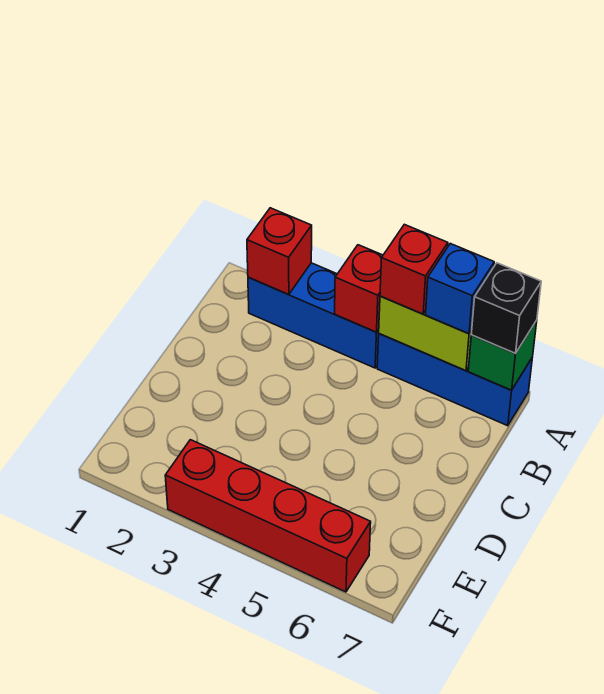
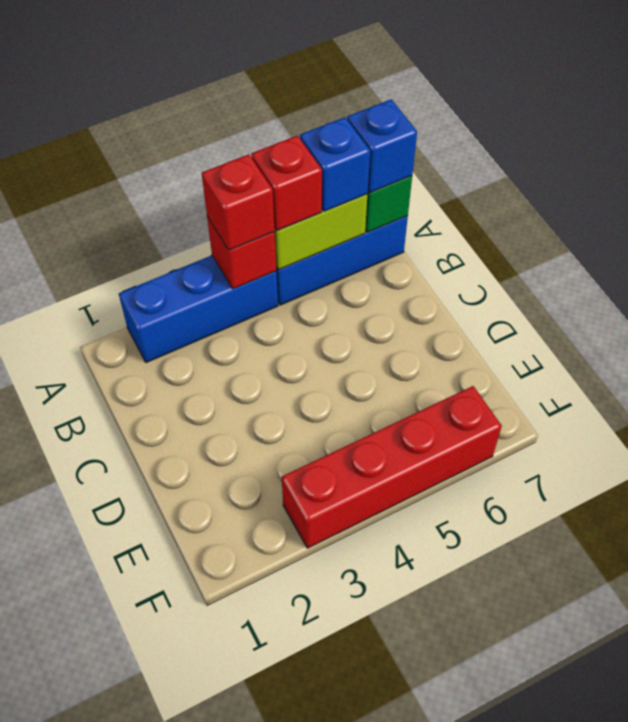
red brick A2 level 2 -> red brick A4 level 3
black brick A7 level 3 -> blue brick A7 level 3

